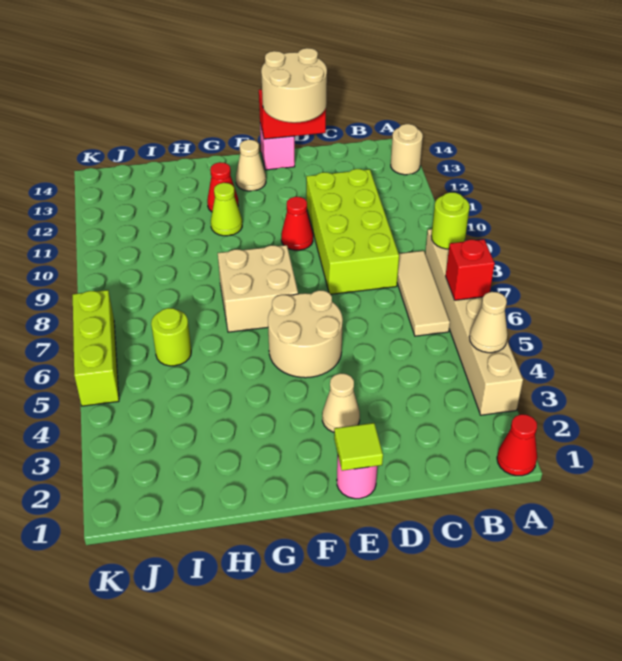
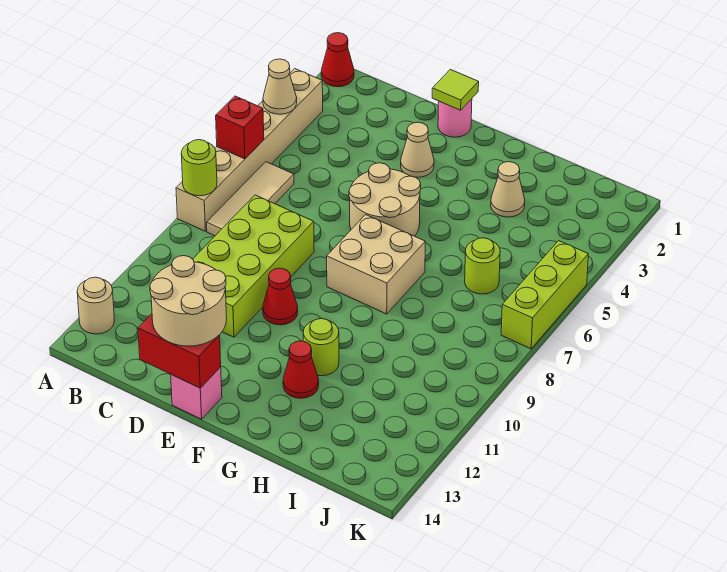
tan cone F13 level 1 -> tan cone H3 level 1
lime cone G11 level 1 -> lime round brick G11 level 1

